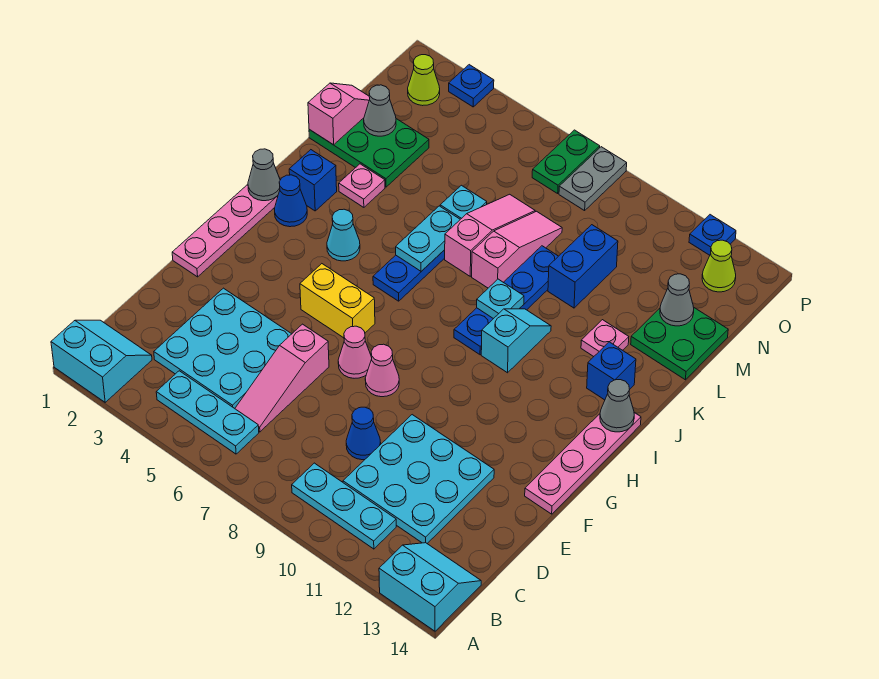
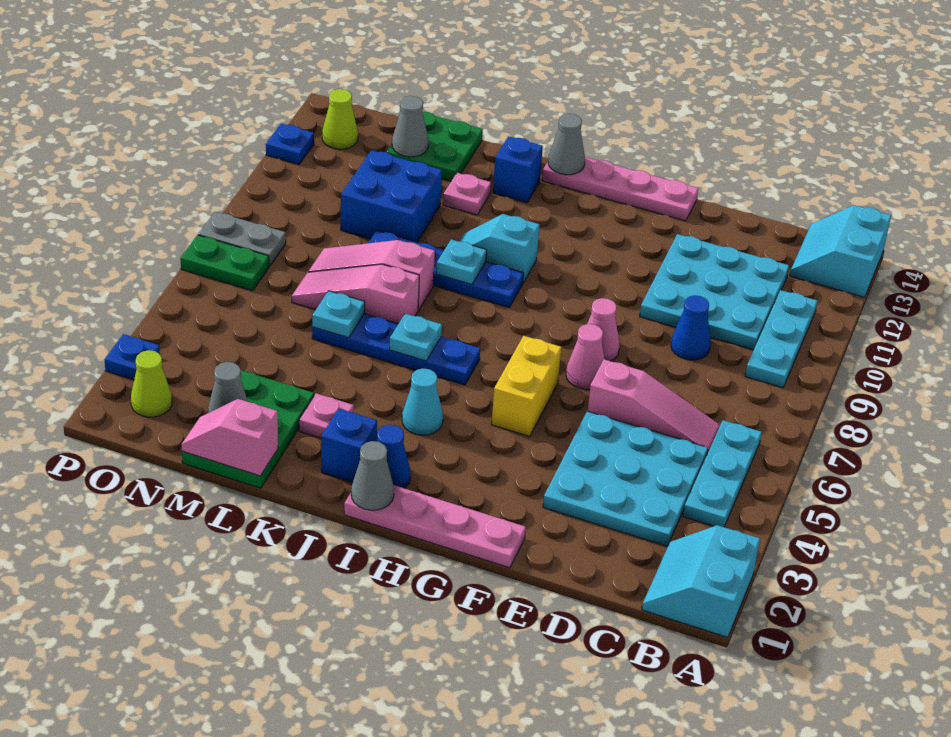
cyan plate J6:K6 level 2 -> cyan plate J6 level 2
blue brick L10:M10 level 1 -> blue brick L10:M11 level 1

